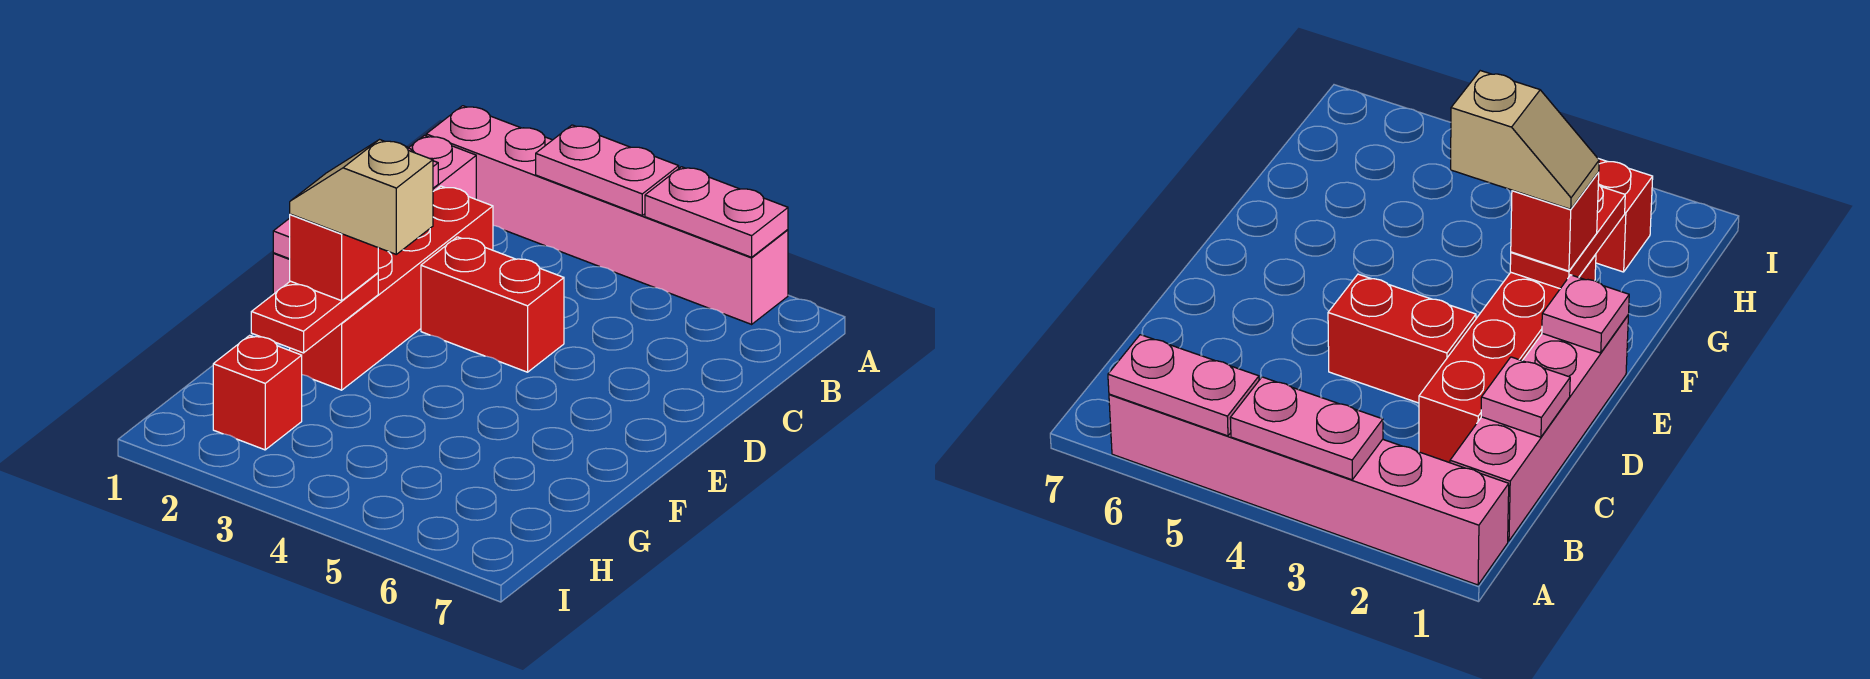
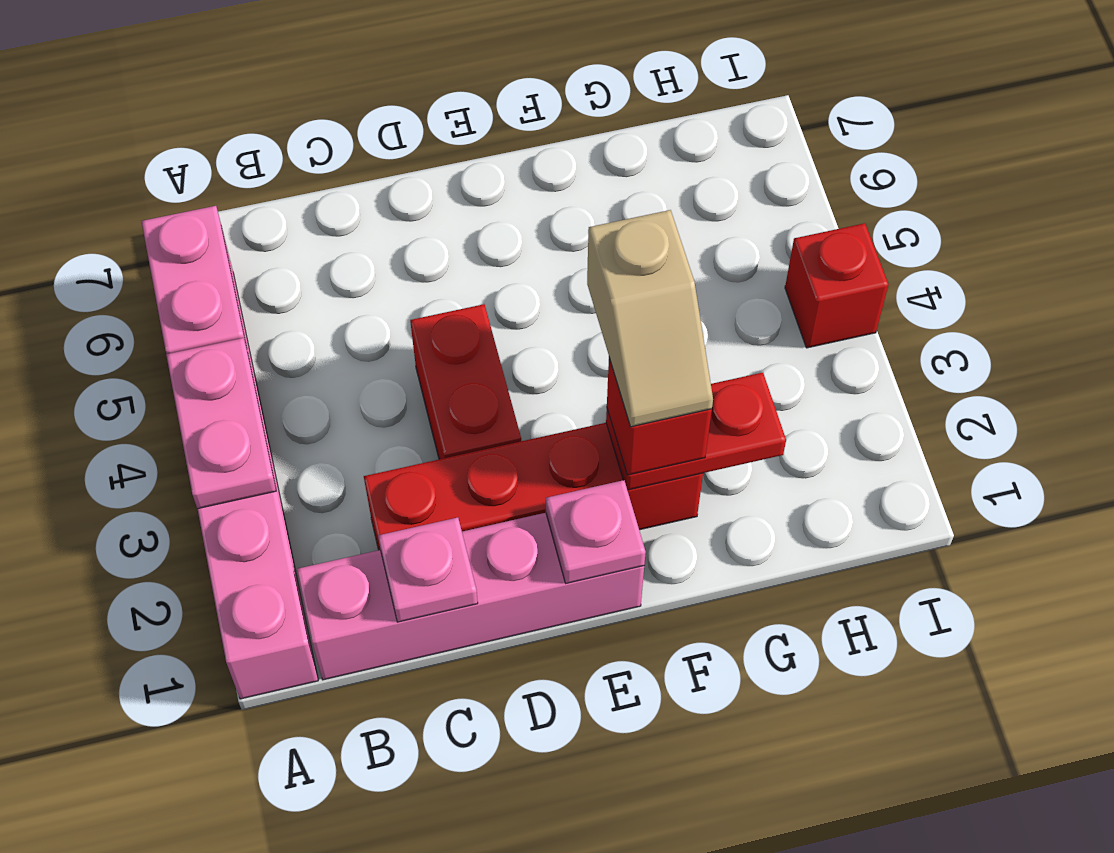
red brick H2 level 1 -> red brick I4 level 1

